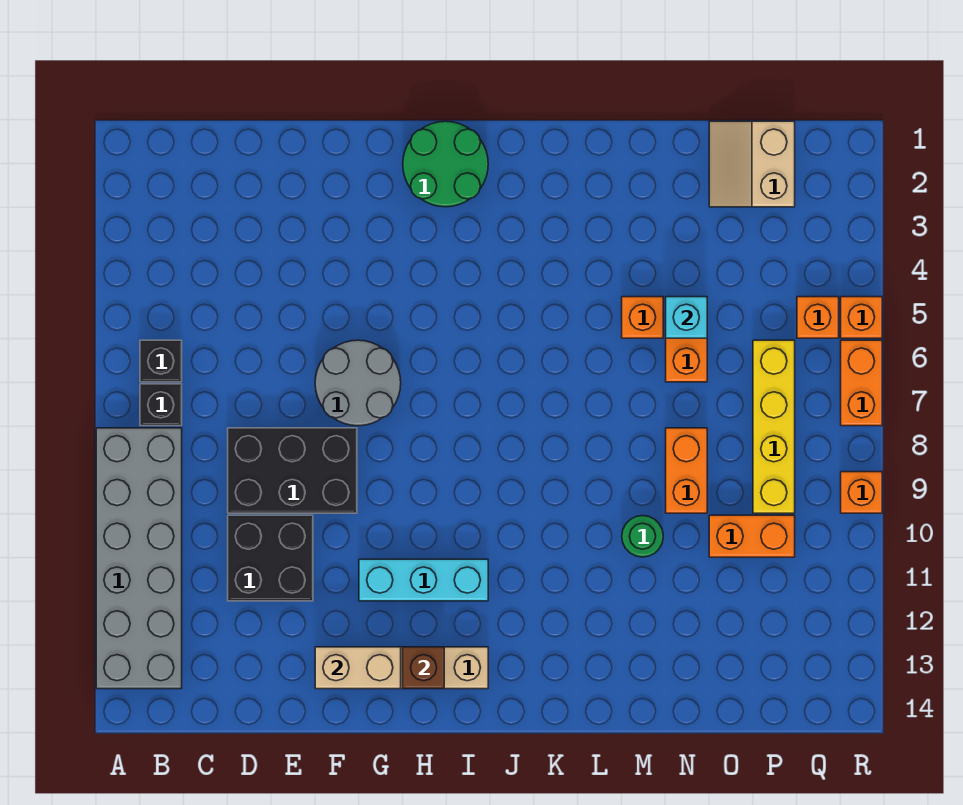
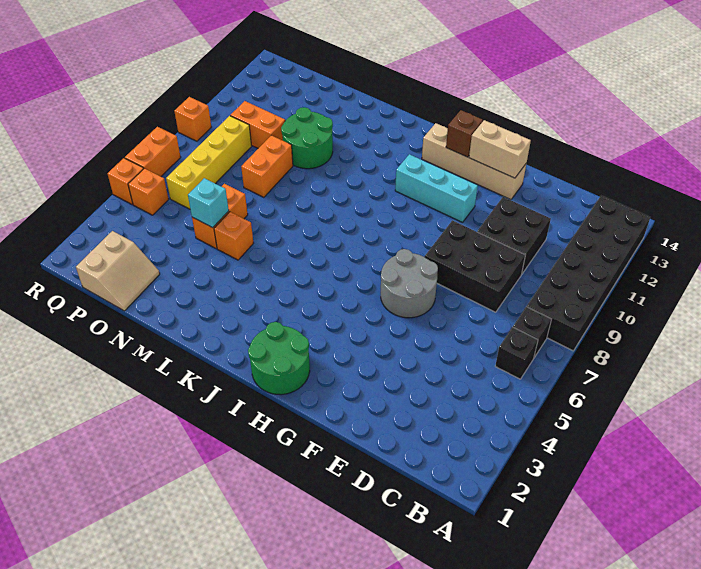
grey brick A8:B13 level 1 -> black brick A8:B13 level 1
green round brick M10 level 1 -> green round brick M10:N11 level 1

